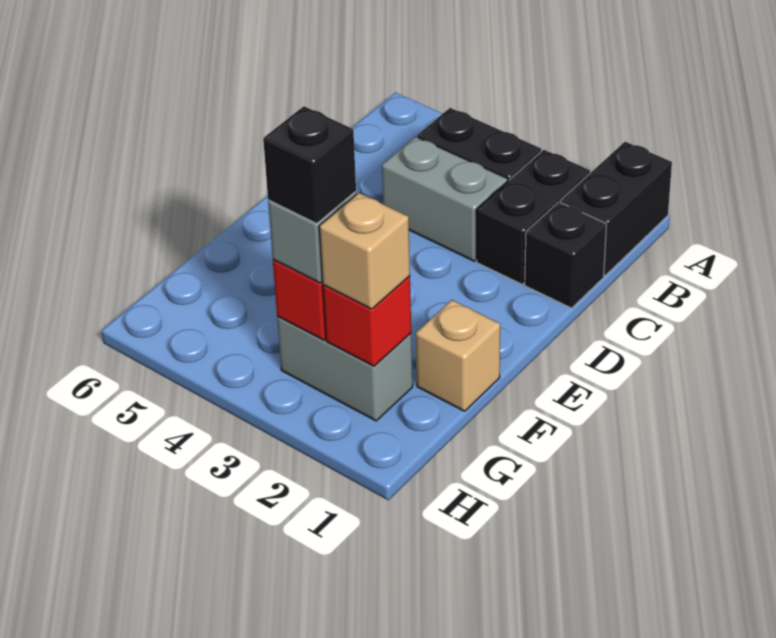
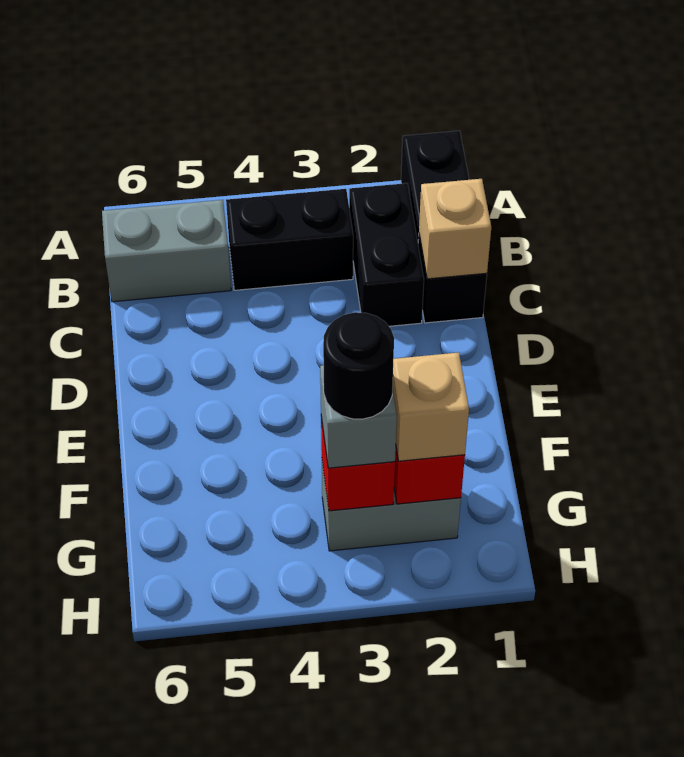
grey brick C3:C4 level 1 -> grey brick B5:B6 level 1
tan brick F1 level 1 -> tan brick C1 level 2
black brick G3 level 4 -> black round brick G3 level 4

